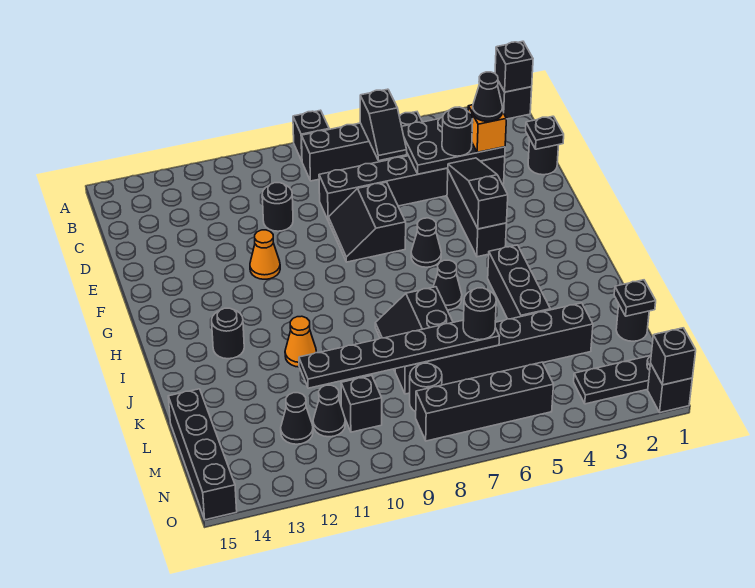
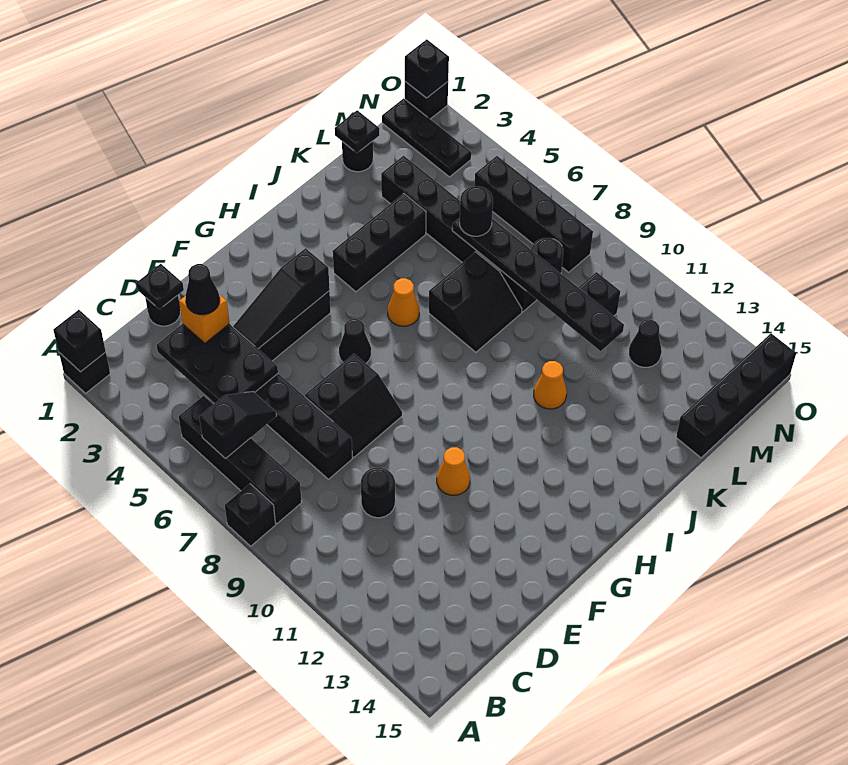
black round brick D4 level 3 -> none
black cone I6 level 1 -> orange cone I6 level 1
black round brick I13 level 1 -> none
black cone M11 level 1 -> none

